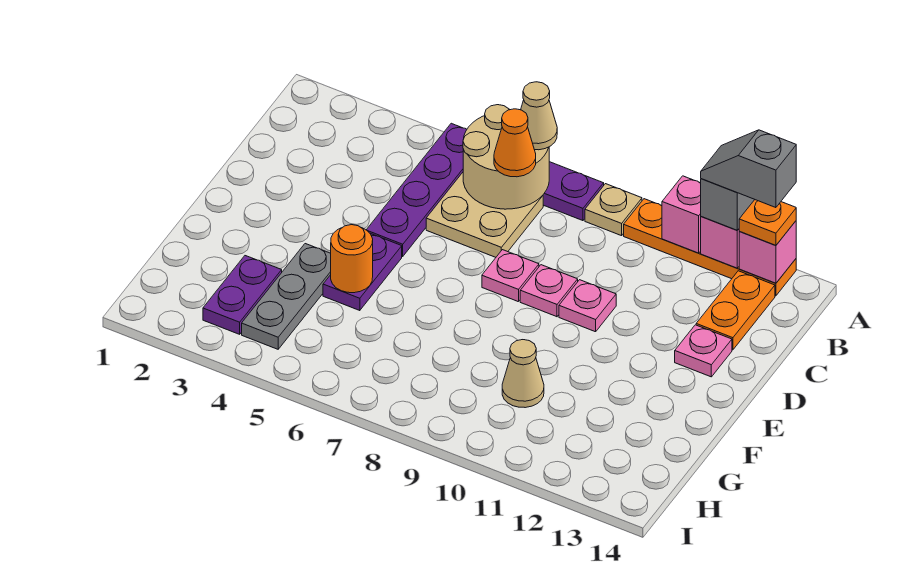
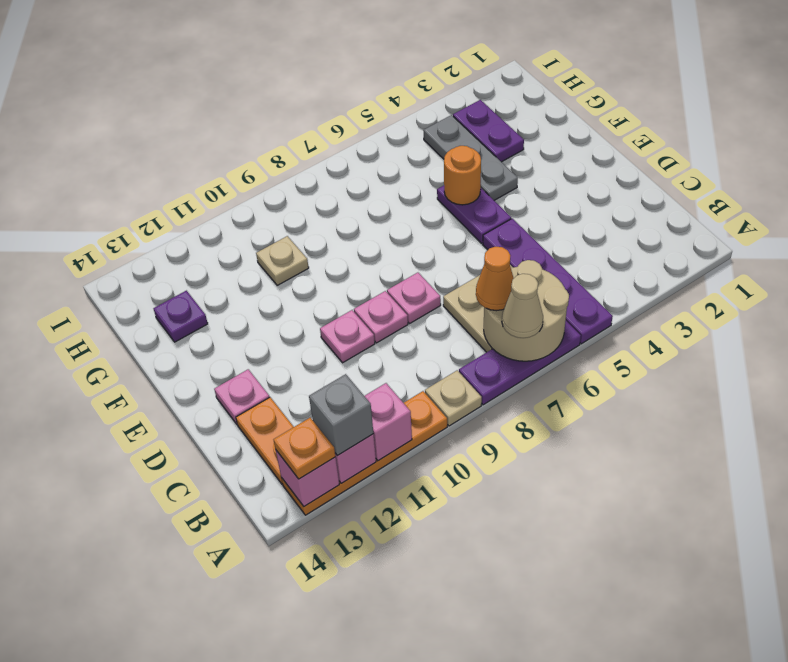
grey slope A12:A13 level 4 top 13 -> none
tan cone G10 level 1 -> tan plate G10 level 1
none -> purple plate G13 level 1

